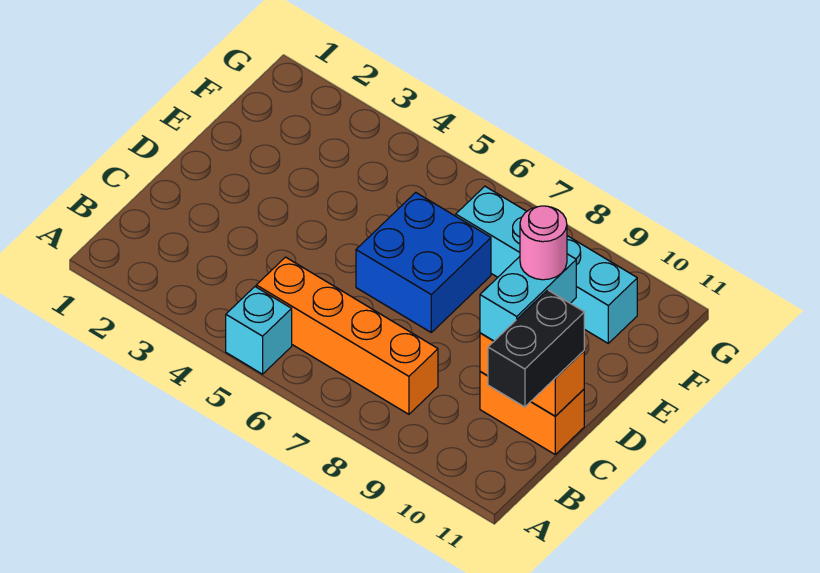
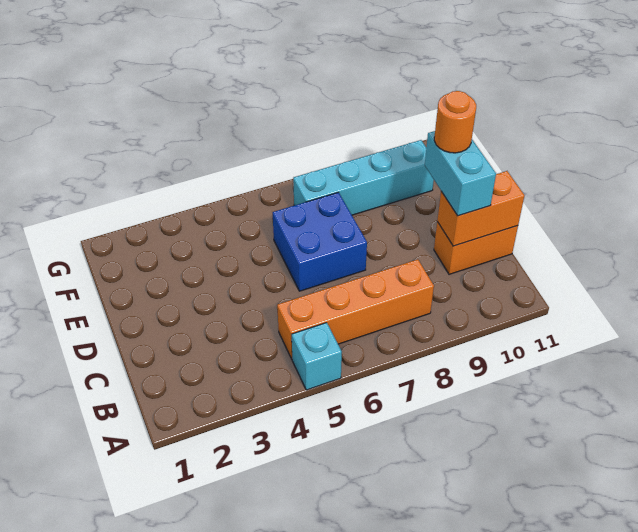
black brick B11:C11 level 3 -> none
pink round brick D10 level 4 -> orange round brick D10 level 4

